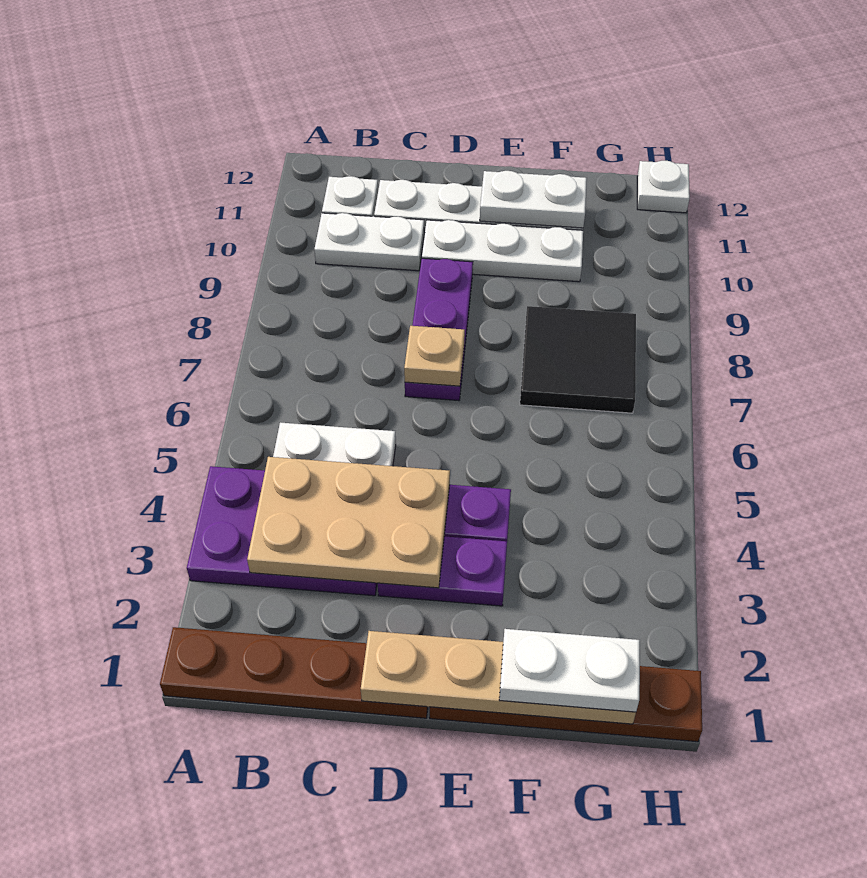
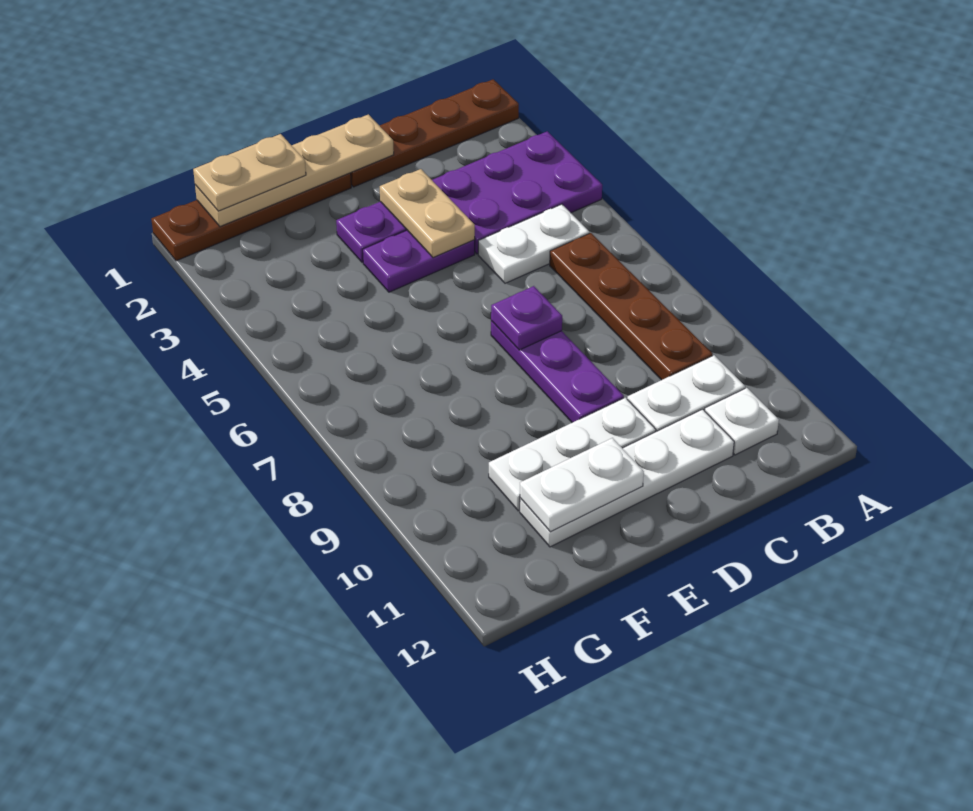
tan plate B3:D4 level 2 -> tan plate D3:D4 level 2
none -> brown plate B6:B9 level 1
tan plate D7 level 2 -> purple plate D7 level 2
white plate F1:G1 level 3 -> tan plate F1:G1 level 3
black tile F7:G8 level 1 -> none
white plate H12 level 1 -> none

